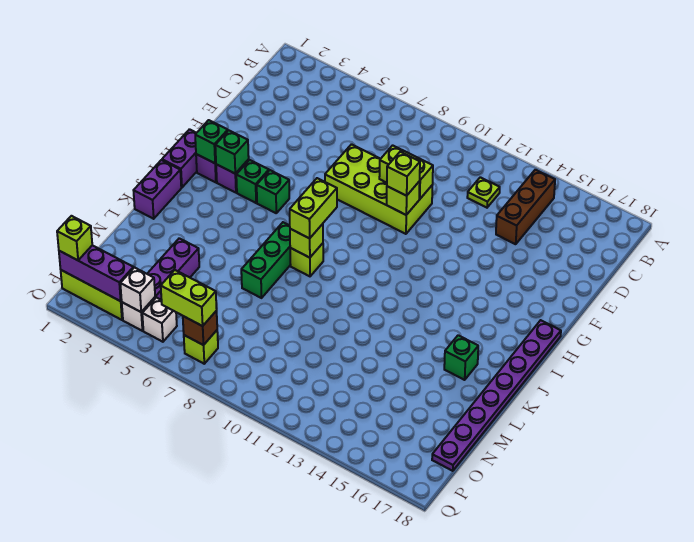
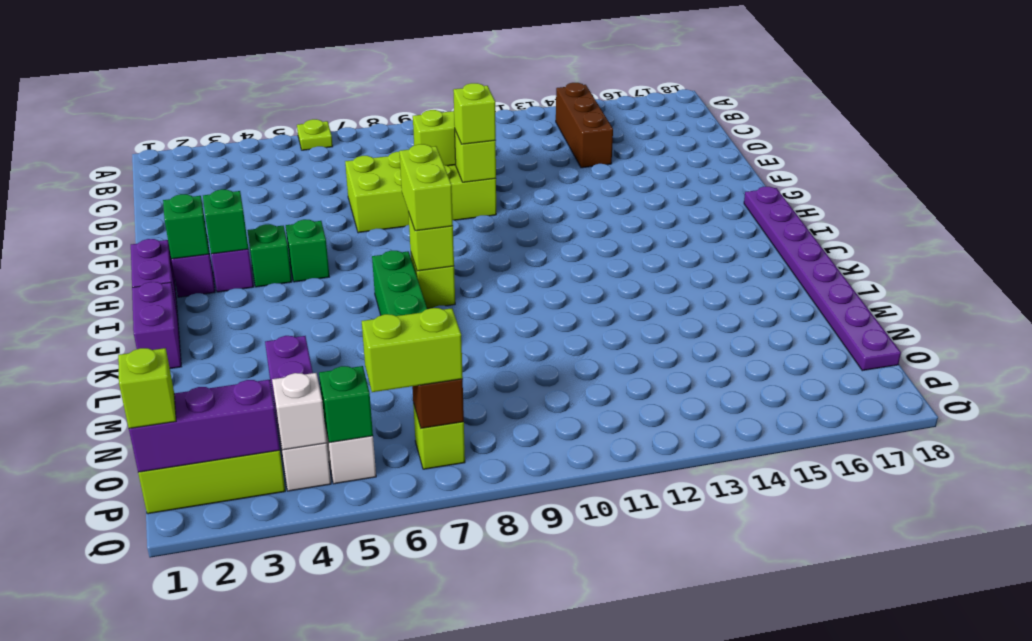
lime plate C12 level 1 -> lime plate A6 level 1
green brick K16 level 1 -> green brick P5 level 2

